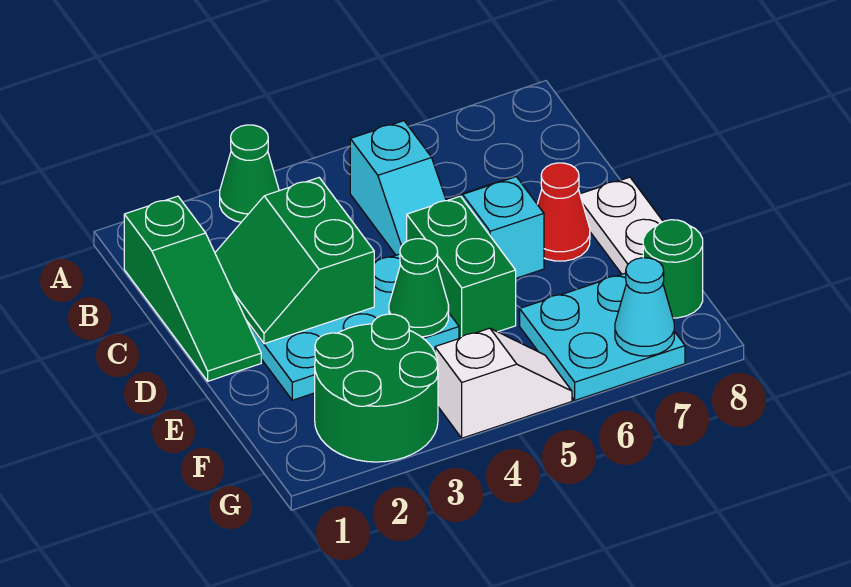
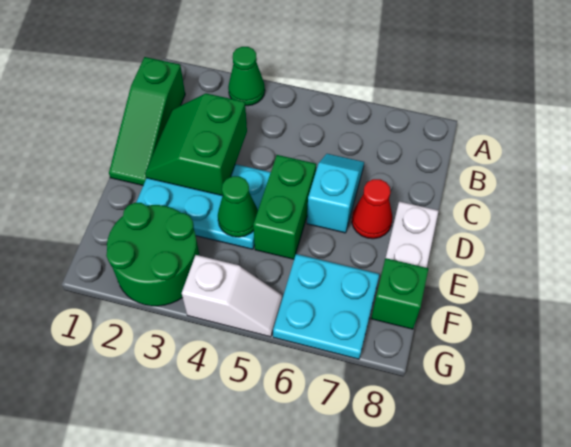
cyan slope B5:C5 level 1 top B -> none
green round brick F8 level 1 -> green brick F8 level 1
cyan cone G7 level 2 -> none

